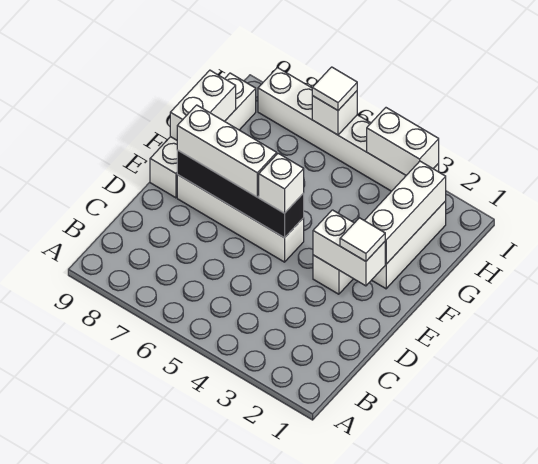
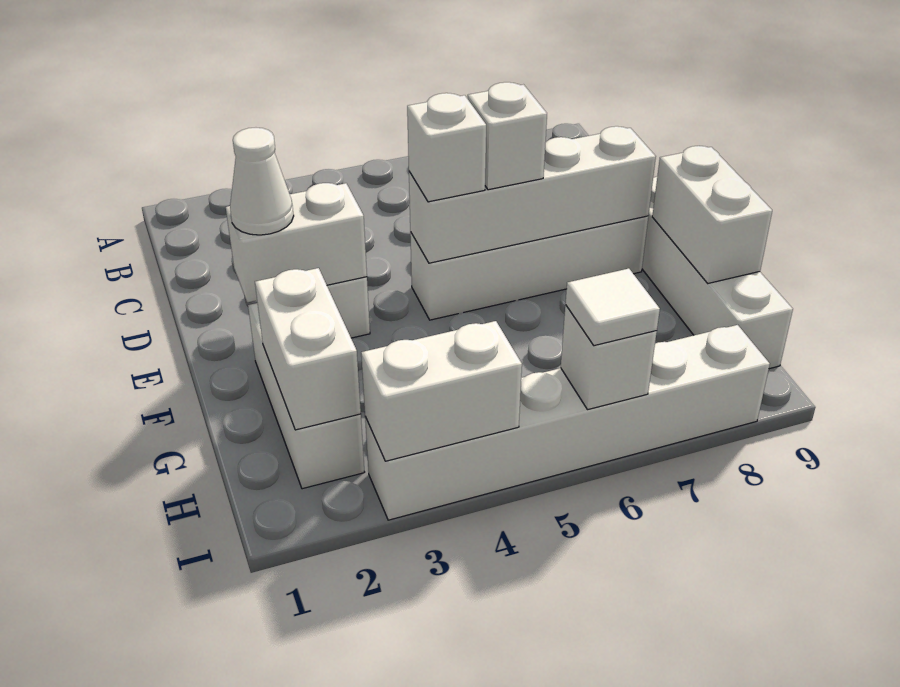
white tile E2 level 3 -> white cone E2 level 3
black brick E5:E8 level 2 -> white brick E5:E8 level 2
white brick E6:E8 level 3 -> white brick E6 level 3
white brick F2:H2 level 2 -> white brick G2:H2 level 2

